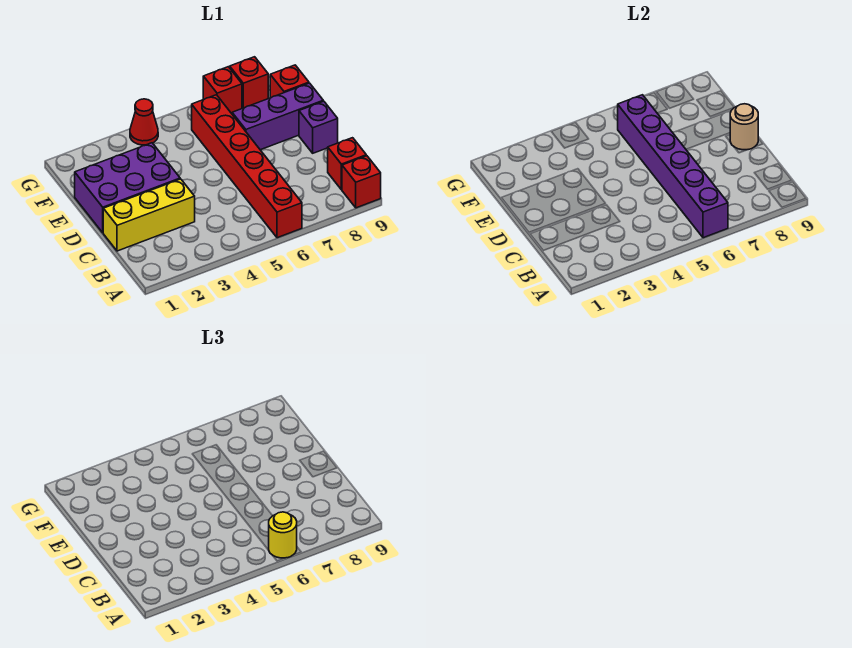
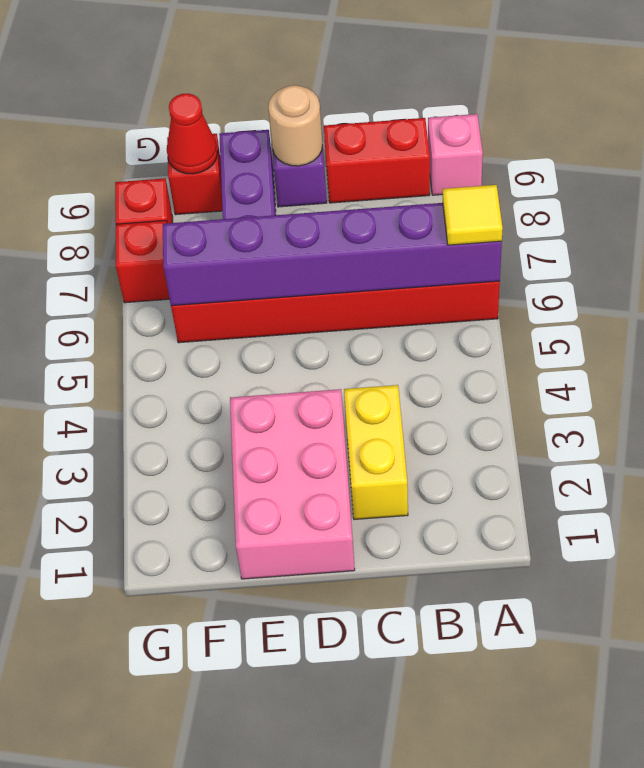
yellow round brick A6 level 3 -> yellow tile A6 level 3
red brick A9 level 1 -> pink brick A9 level 1
red brick B9 level 1 -> red brick B9:C9 level 1
yellow brick C1:C3 level 1 -> yellow brick C2:C3 level 1
purple brick D1:E3 level 1 -> pink brick D1:E3 level 1
red cone G4 level 1 -> red cone F9 level 2

